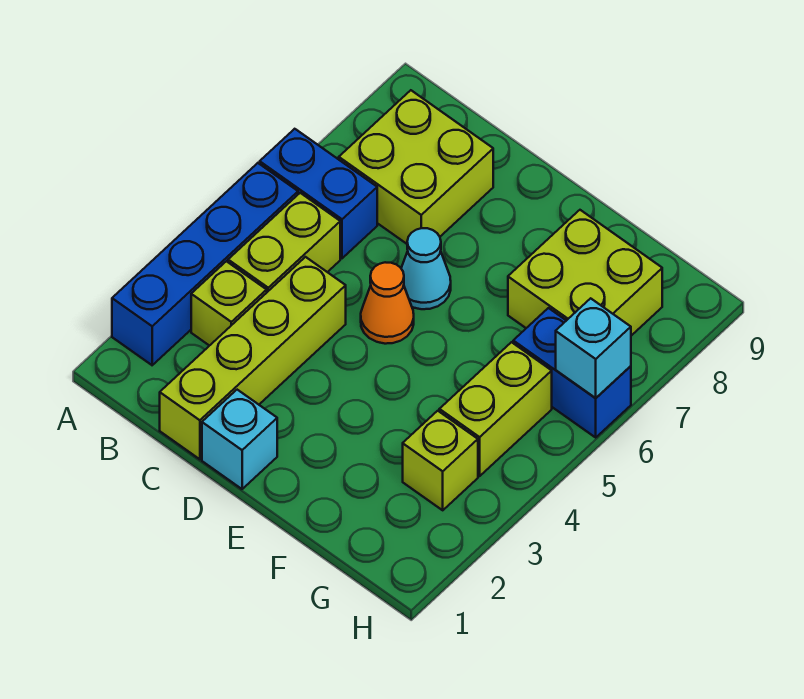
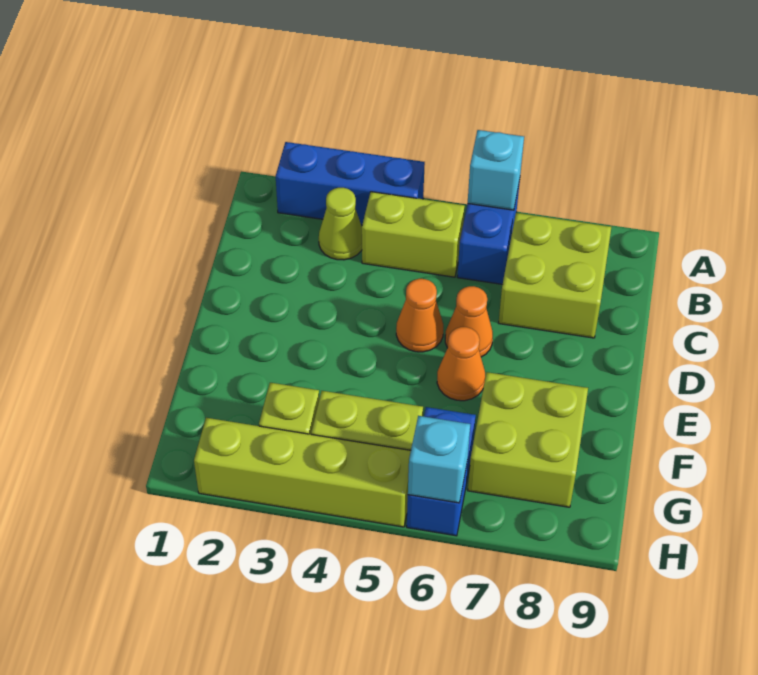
blue brick A2:A5 level 1 -> blue brick A2:A4 level 1
lime brick B3 level 1 -> lime cone B3 level 1
lime brick C1:C4 level 1 -> lime brick H2:H5 level 1
cyan brick D1 level 1 -> cyan brick A6 level 2
cyan cone D6 level 1 -> orange cone D6 level 1
none -> orange cone E6 level 1

